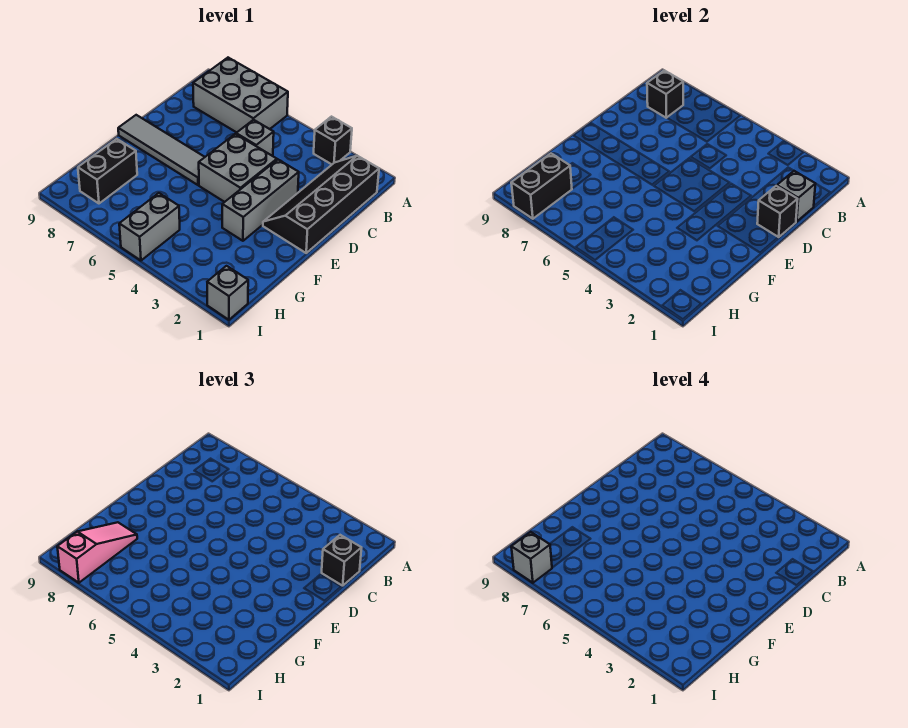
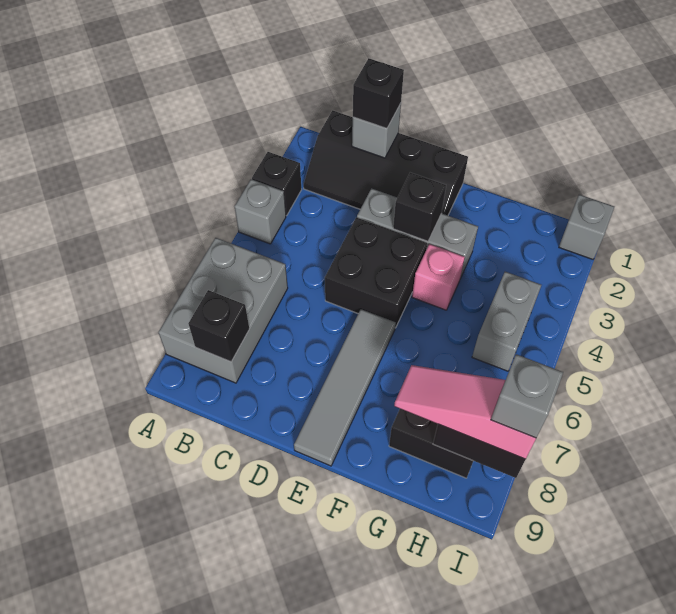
grey brick C5 level 1 -> grey brick A4 level 1
black brick D1 level 2 -> black brick E3 level 2
grey brick D4:E5 level 1 -> black brick D4:E5 level 1
none -> pink brick F4 level 1
grey brick H5:I5 level 1 -> grey brick H4:H5 level 1

